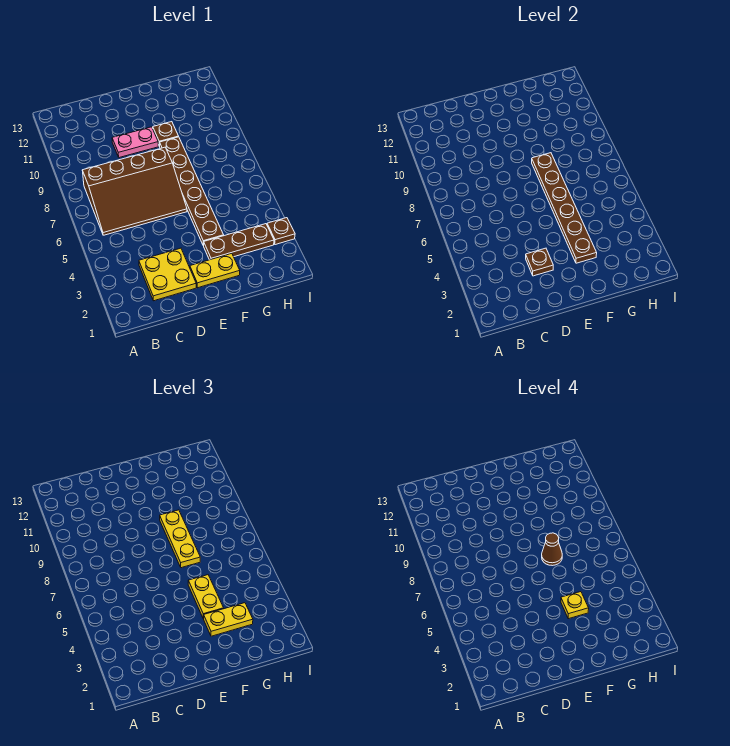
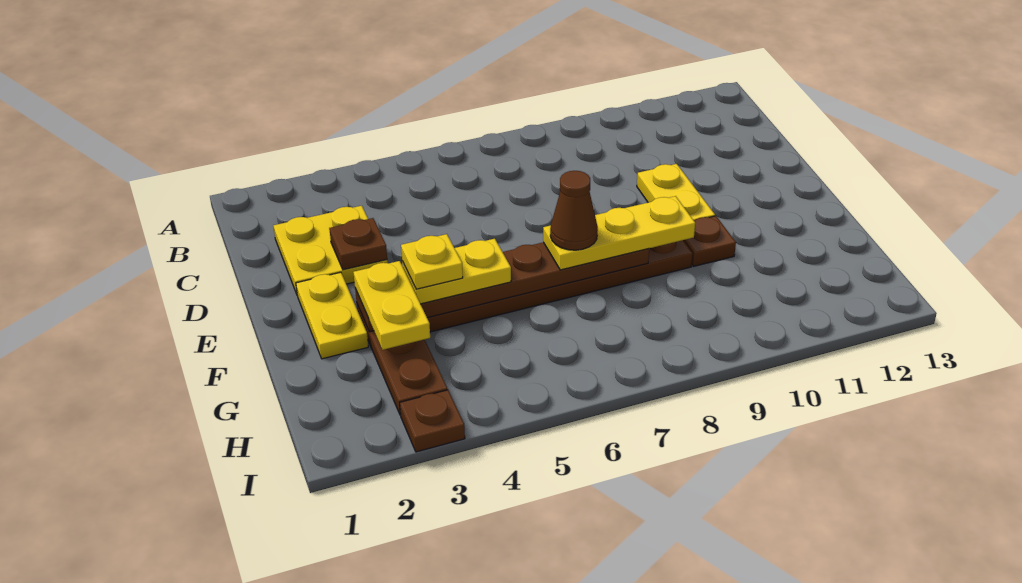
brown slope B6:E8 level 1 top 8 -> none
pink plate D10:E10 level 1 -> yellow plate D10:E10 level 1

